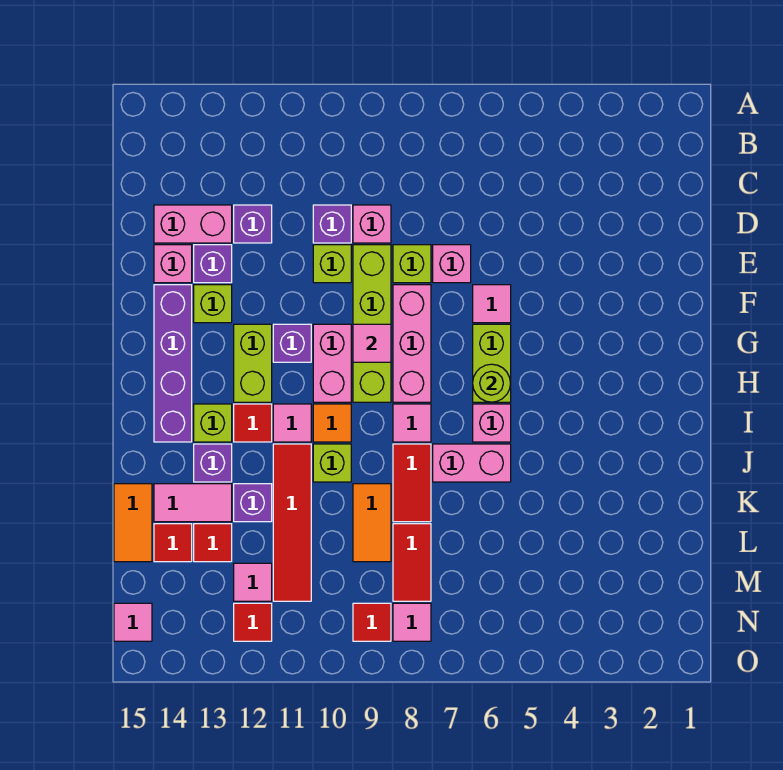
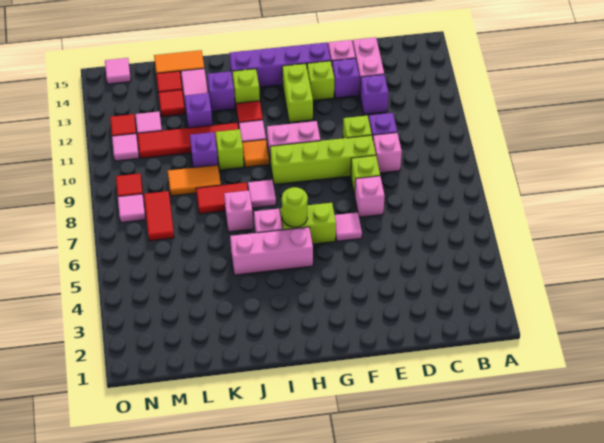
pink brick F8:H8 level 1 -> pink brick H5:J5 level 1
pink tile G9 level 2 -> pink tile N11 level 1
purple brick G11 level 1 -> purple brick K10 level 1
lime brick G12:H12 level 1 -> lime brick G12:G13 level 1
pink brick J6:J7 level 1 -> pink brick J7 level 1
red tile L8:M8 level 1 -> red tile M7:M8 level 1

